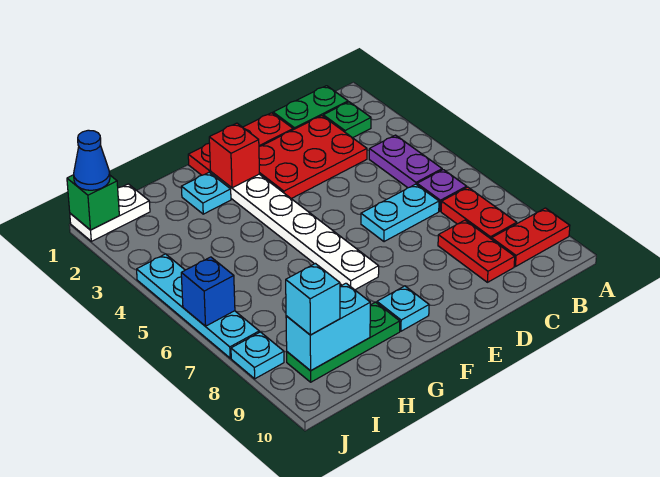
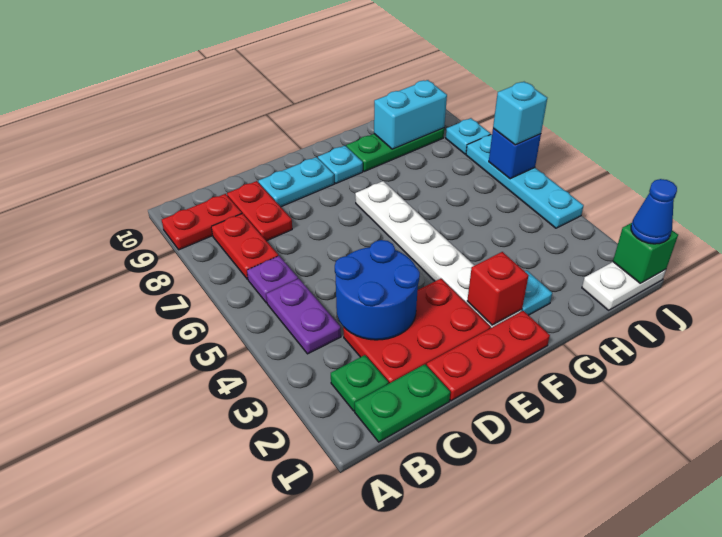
none -> blue round brick C3:D4 level 2
cyan plate C6:D6 level 1 -> cyan plate D9:E9 level 1
cyan brick I9 level 3 -> cyan brick J6 level 3

